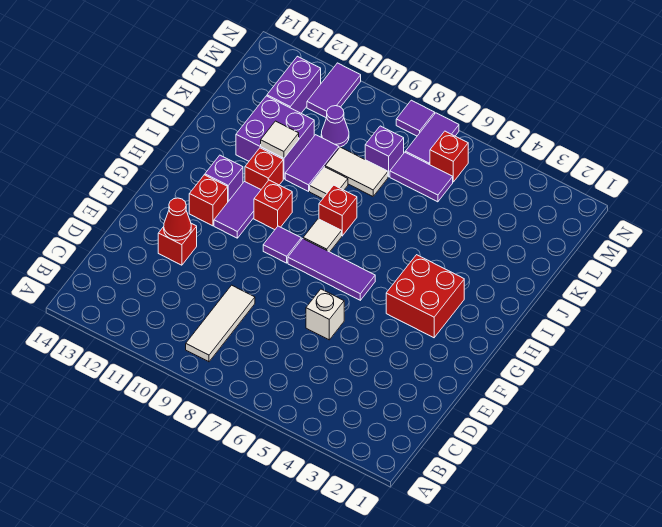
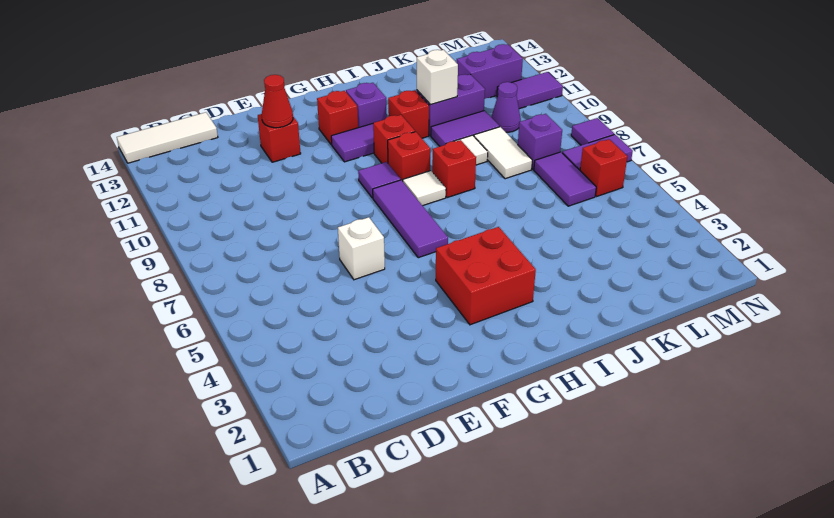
white tile B9:D9 level 1 -> white tile A14:C14 level 1
none -> red brick H9 level 1
purple brick J11:K12 level 1 -> purple brick J11:K11 level 1
white tile J11 level 2 -> white brick J11 level 2

